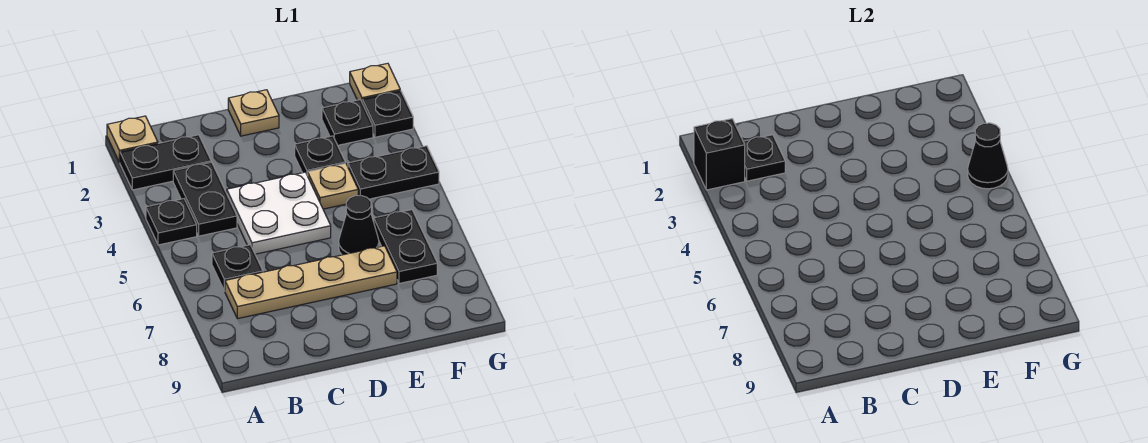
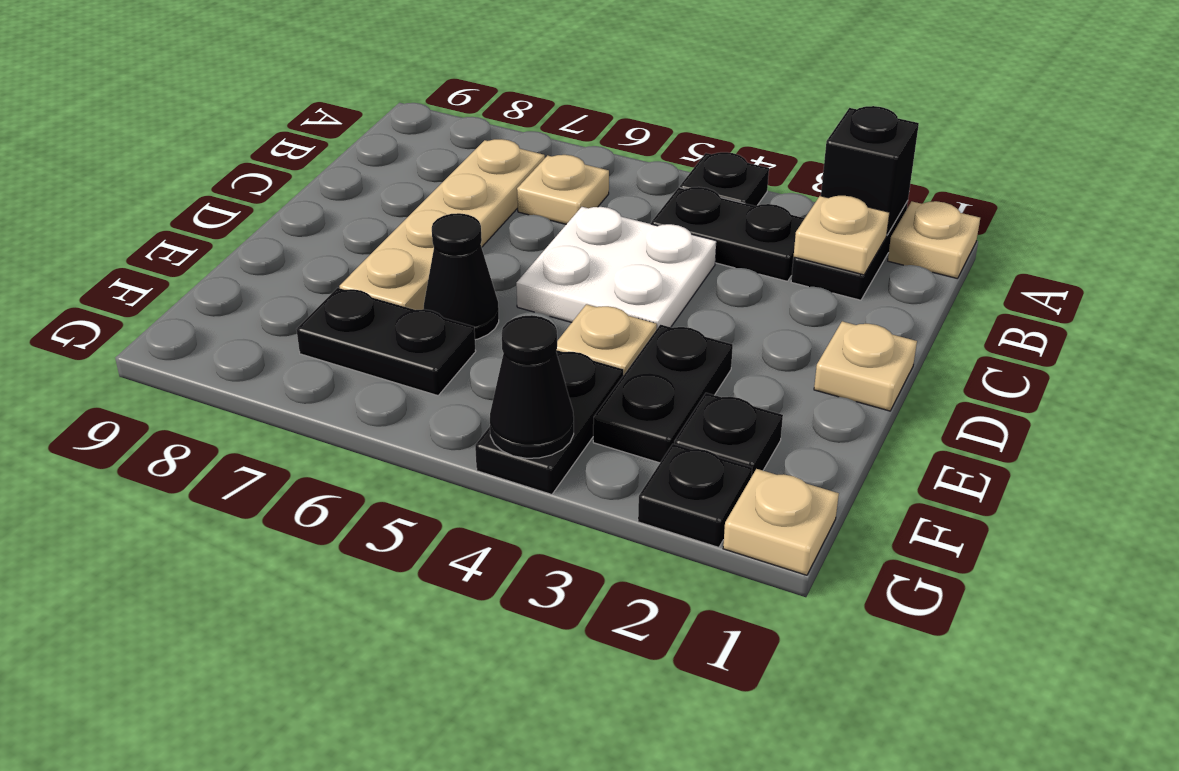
black plate B2 level 2 -> tan plate B2 level 2
black plate B6 level 1 -> tan plate B6 level 1
black plate E3 level 1 -> black plate E3:F3 level 1

